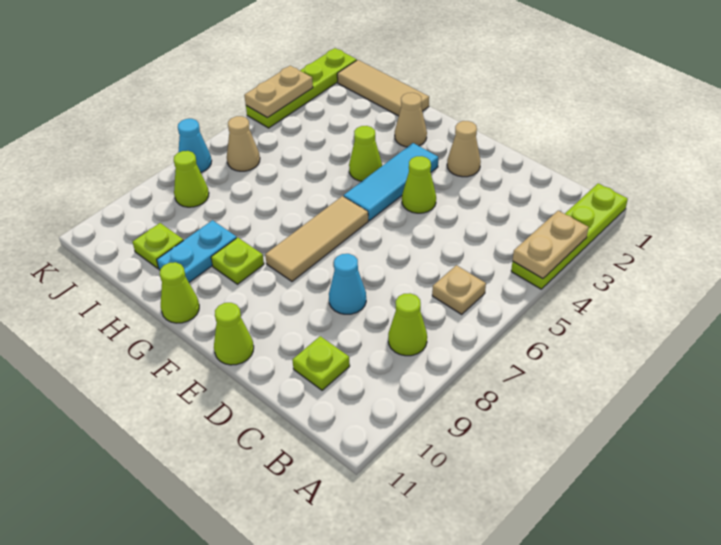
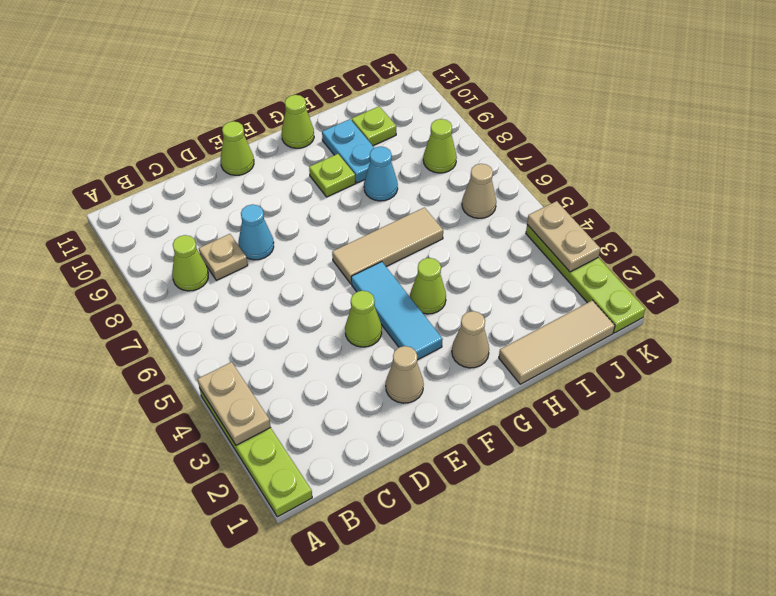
tan plate B6 level 1 -> tan plate C8 level 1
lime plate C10 level 1 -> none
tan tile F6:F8 level 1 -> tan tile F6:H6 level 1
cyan cone K7 level 1 -> cyan cone H8 level 1

